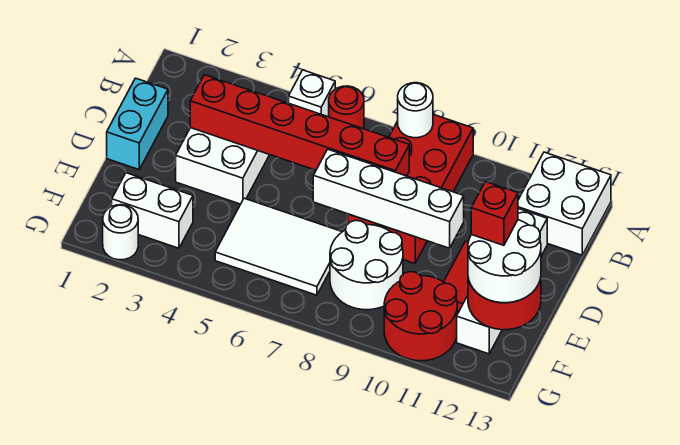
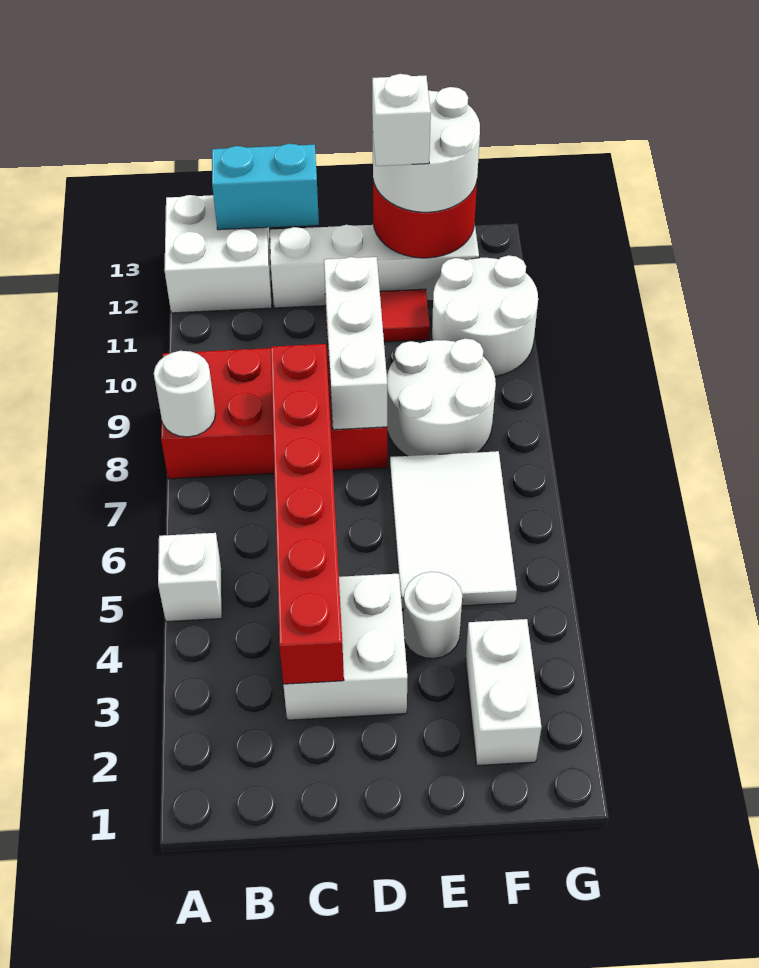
red round brick A6 level 1 -> none
cyan brick C1:D1 level 1 -> cyan brick B13:C13 level 2
white brick D7:D10 level 2 -> white brick D8:D10 level 2
red brick E12 level 4 -> white brick E12 level 4
red round brick F10:G11 level 1 -> white round brick F10:G11 level 1
white round brick G2 level 1 -> white round brick E4 level 1

